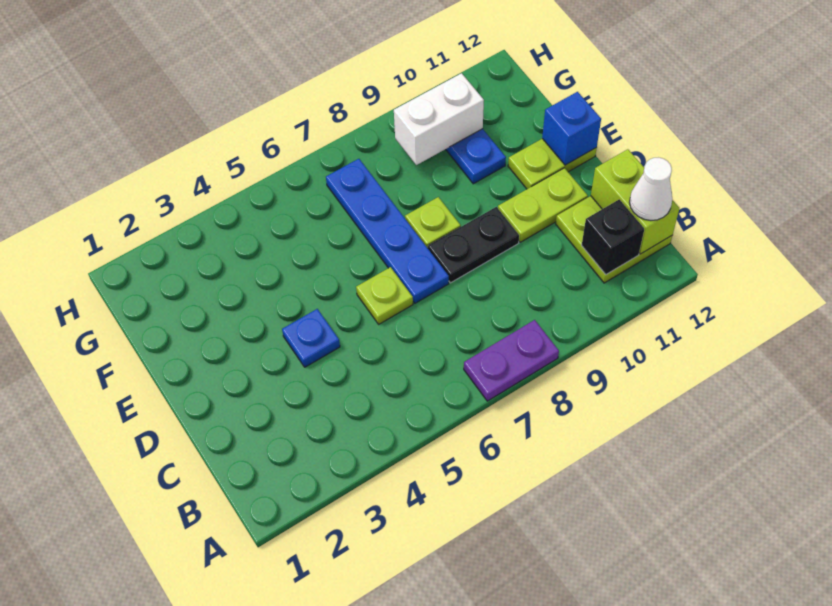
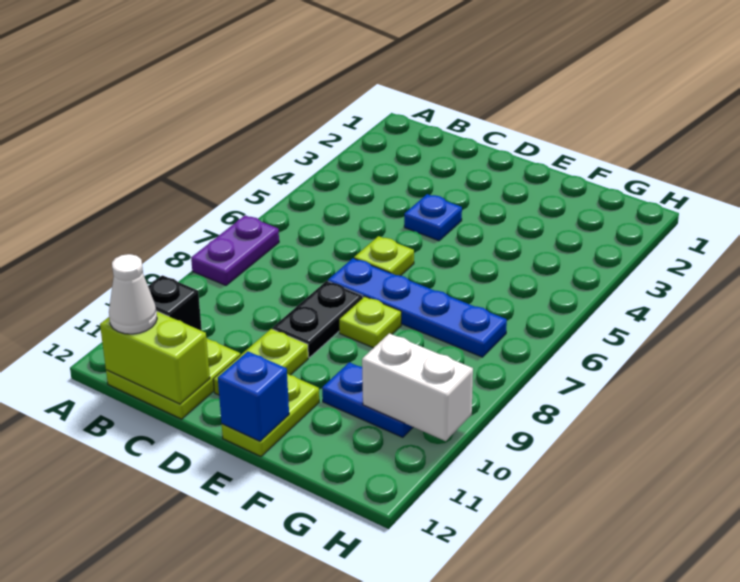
white brick G9:G10 level 2 -> white brick G10:H10 level 2

